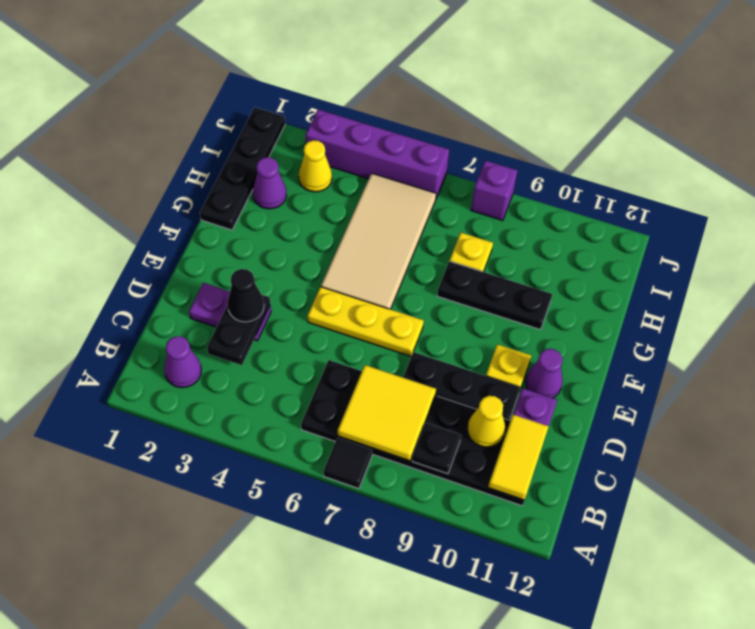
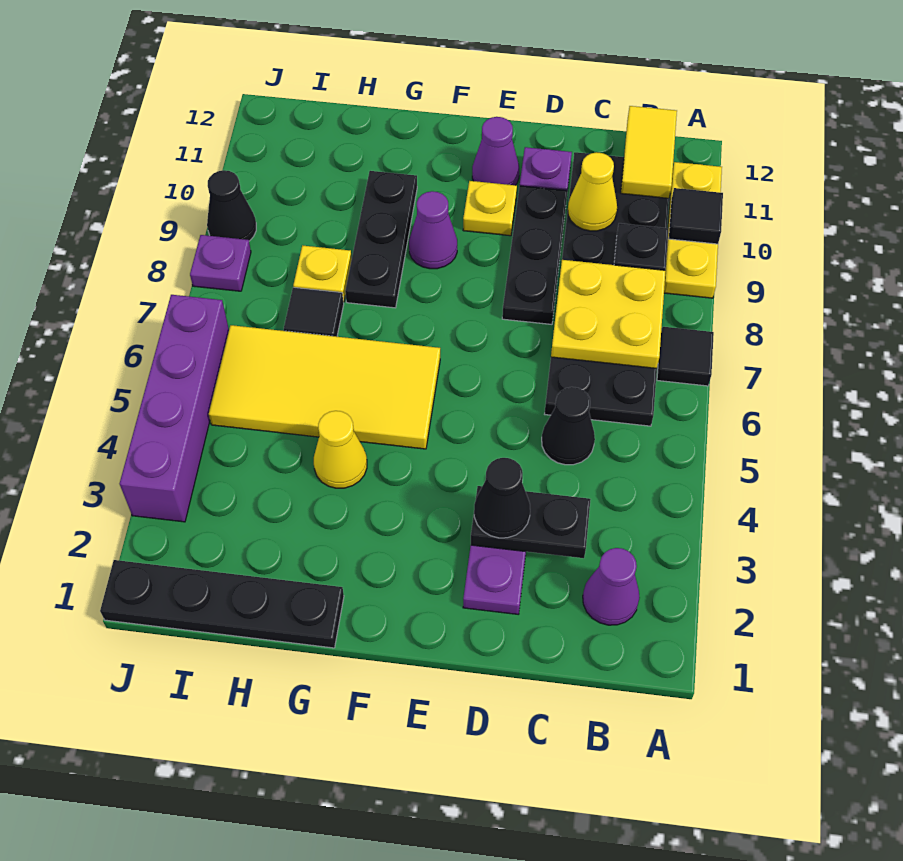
none -> black tile A10 level 2
yellow tile B7:C8 level 2 -> yellow plate B7:C8 level 2
yellow tile B11:C11 level 2 -> yellow tile B11:B12 level 2
none -> black cone C5 level 1
yellow plate E5:E7 level 1 -> yellow plate A9:A11 level 1
tan tile F5:I6 level 1 -> yellow tile F5:I6 level 1
purple cone H2 level 1 -> purple cone F9 level 1
none -> black tile H7 level 1
yellow cone I3 level 1 -> yellow cone G4 level 1
purple brick J8 level 1 -> purple plate J8 level 1
none -> black cone J9 level 1

